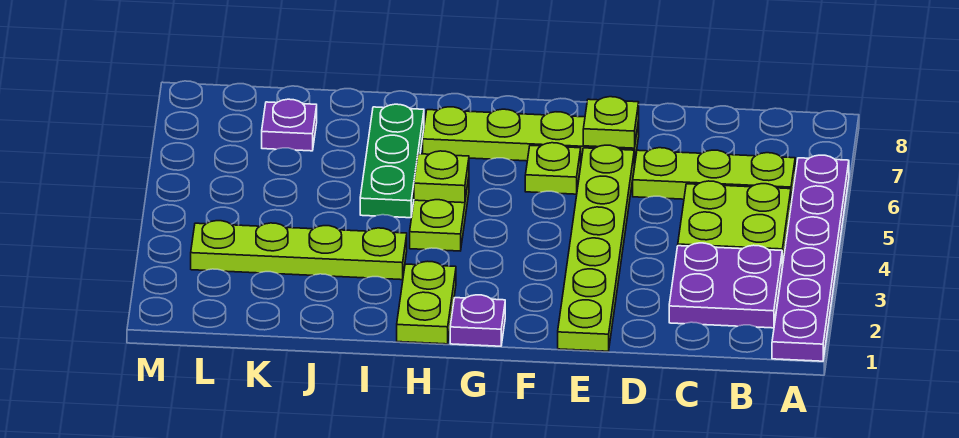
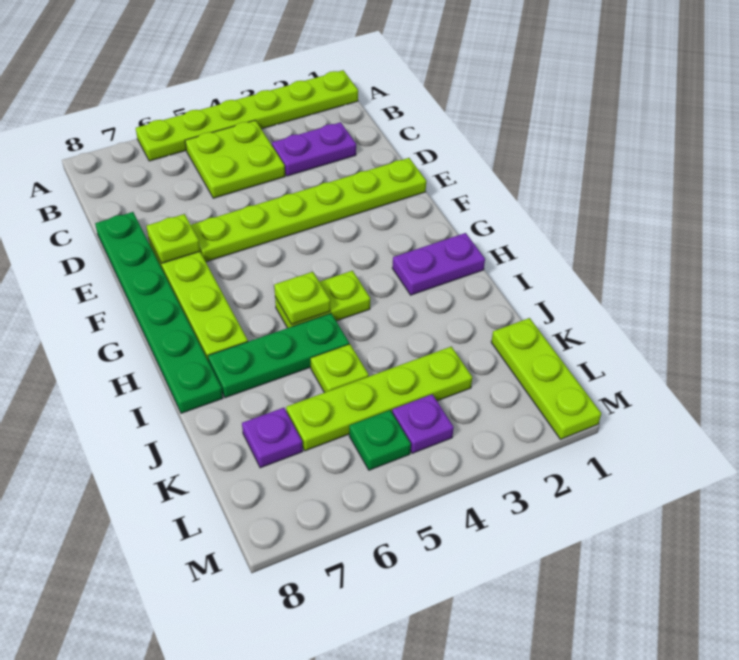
purple plate A1:A6 level 1 -> lime plate A1:A6 level 1
purple plate B2:C3 level 1 -> purple plate C2:C3 level 1
lime plate B6:D6 level 1 -> lime plate K1:M1 level 1
none -> green plate D8:I8 level 1
lime plate F6 level 1 -> lime plate J5 level 1
purple plate G1 level 1 -> purple plate L4 level 1
lime plate H1:H2 level 1 -> purple plate H1:H2 level 1
lime plate I3:L3 level 1 -> lime plate K3:K6 level 1
none -> green plate L5 level 1

